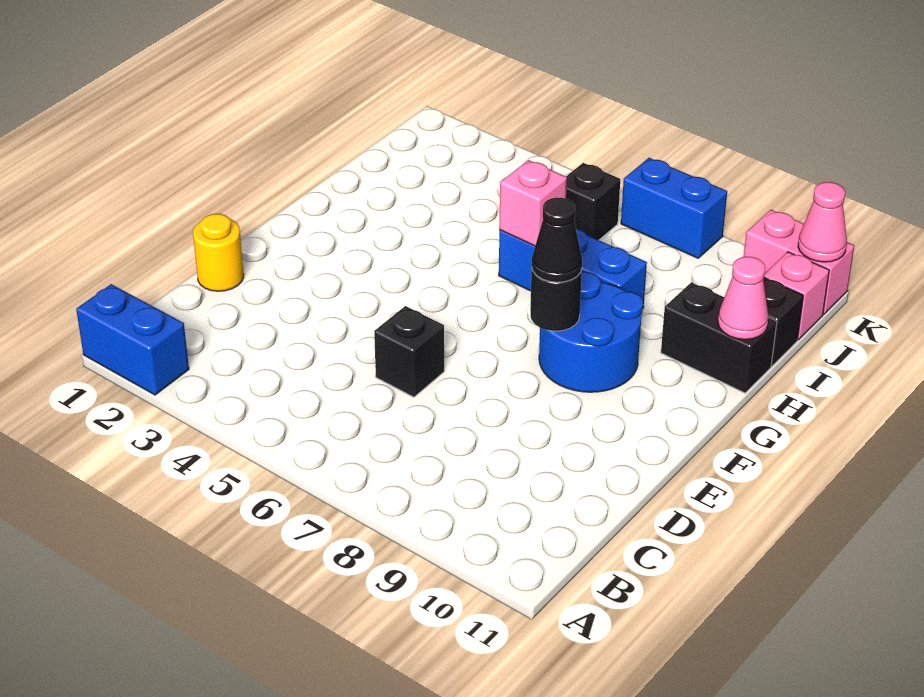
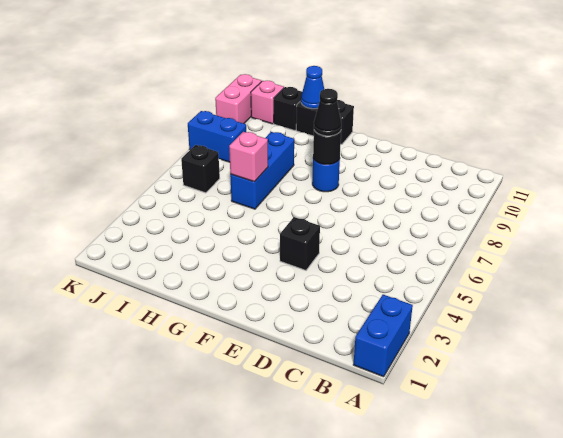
yellow round brick D1 level 1 -> none
black brick D6 level 1 -> black brick E4 level 1
blue round brick F8:G9 level 1 -> blue round brick F8 level 1
black brick H10:H11 level 1 -> black brick G11:H11 level 1
pink cone H11 level 2 -> blue cone H11 level 2
blue brick K7:K8 level 1 -> blue brick J8:K8 level 1
pink cone K11 level 2 -> none

